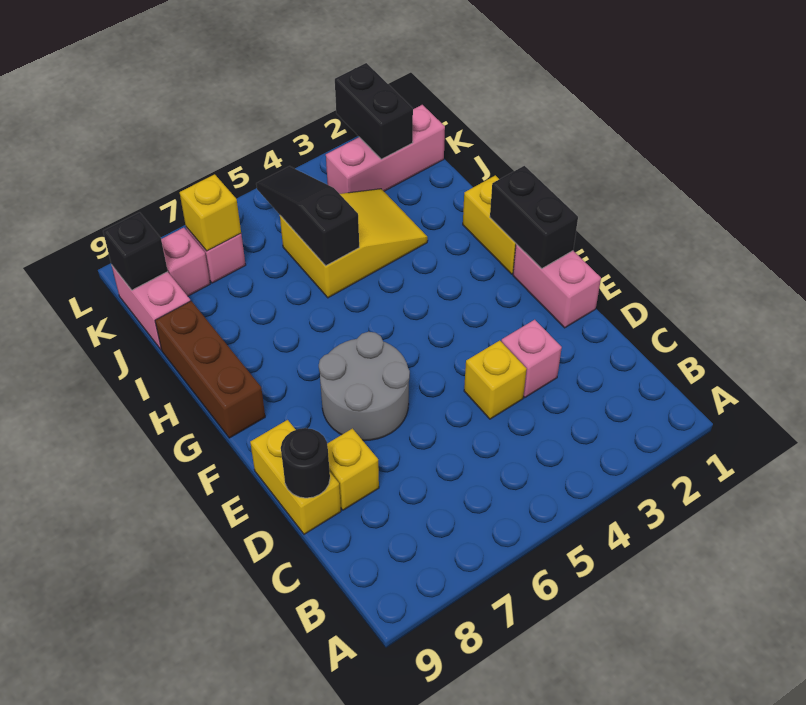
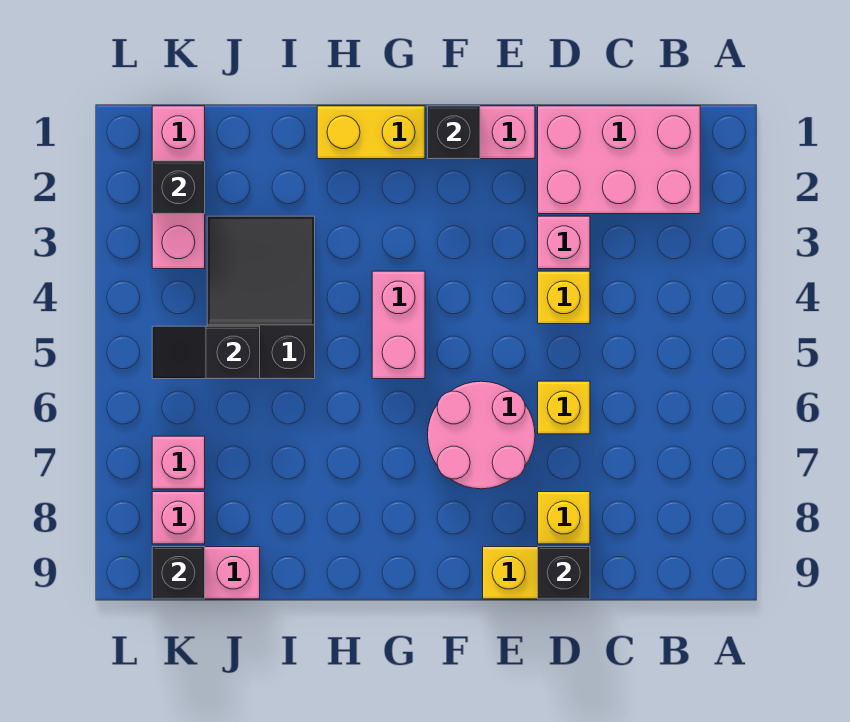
none -> pink brick B1:D2 level 1
black round brick D9 level 2 -> black brick D9 level 2
grey round brick E6:F7 level 1 -> pink round brick E6:F7 level 1
black brick F1:G1 level 2 -> black brick F1 level 2
none -> pink brick G4:G5 level 1
brown brick G9:I9 level 1 -> none
yellow slope I3:J5 level 1 top 5 -> black slope I3:J5 level 1 top 5
black slope I5:K5 level 2 top I -> black slope J5:K5 level 2 top J
black brick K2:L2 level 2 -> black brick K2 level 2
yellow brick K7 level 2 -> yellow brick D6 level 1

